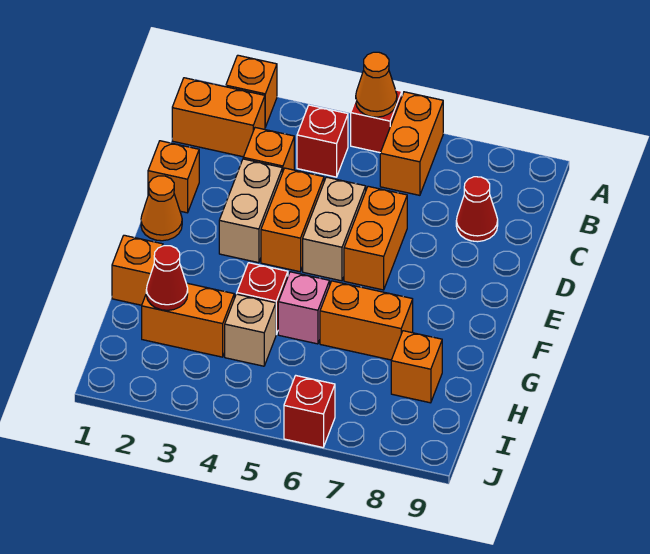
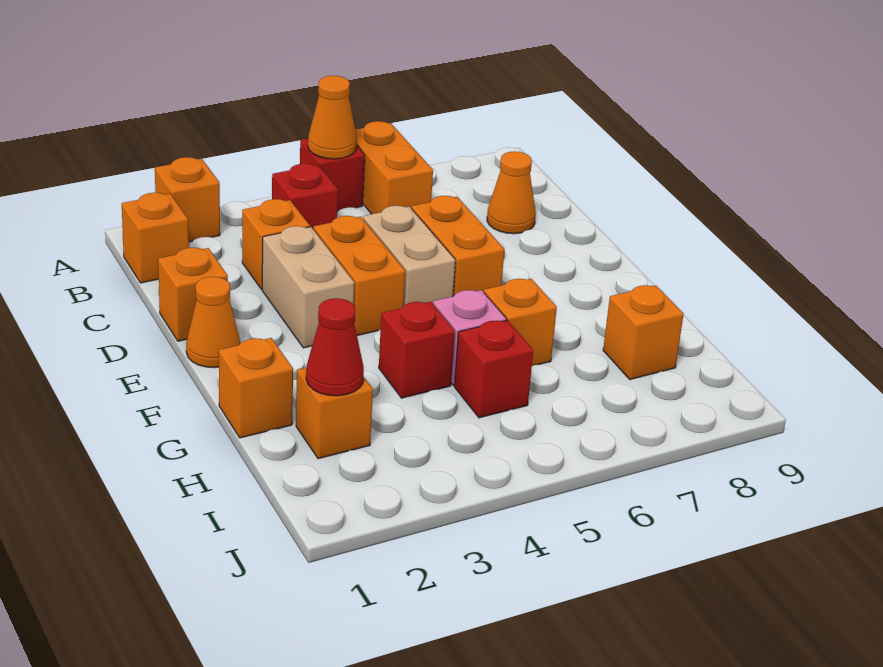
orange brick B1:B2 level 1 -> orange brick B1 level 1
red cone C8 level 1 -> orange cone C8 level 1
orange brick G6:G7 level 1 -> orange brick G6 level 1
orange brick H2:H3 level 1 -> orange brick H2 level 1
tan brick H4 level 1 -> none
red brick J6 level 1 -> red brick H5 level 1

